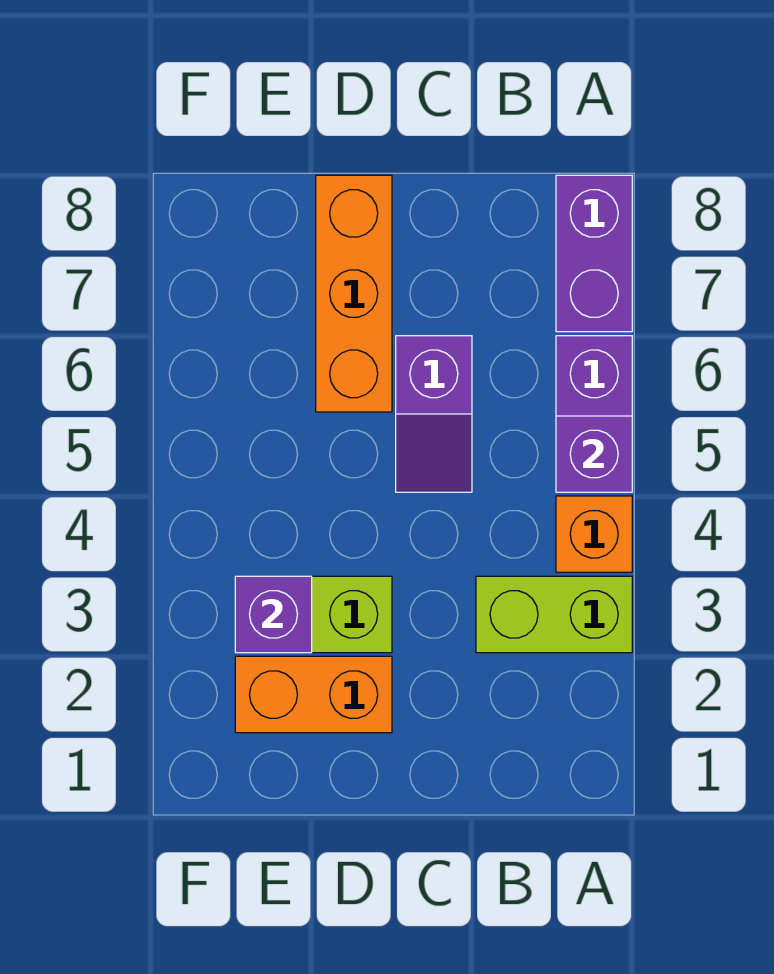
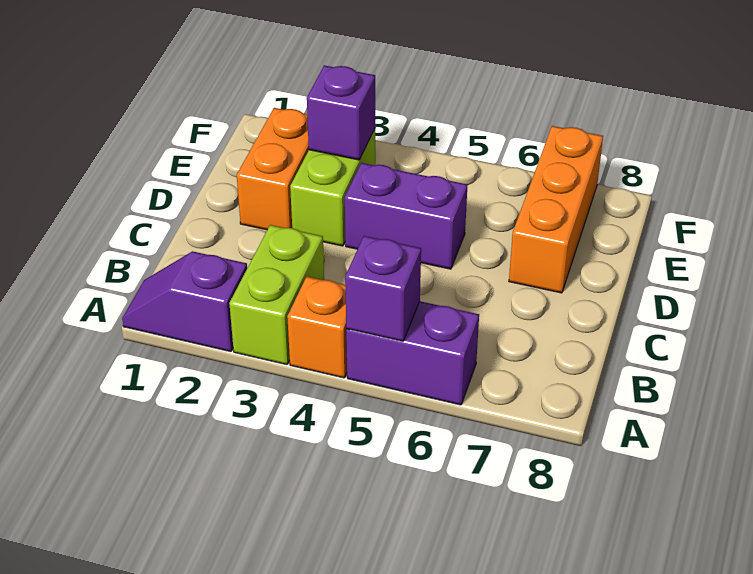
purple brick A7:A8 level 1 -> purple brick D4:D5 level 1
purple slope C5:C6 level 1 top 6 -> purple slope A1:A2 level 1 top 2
orange brick D6:D8 level 1 -> orange brick D7:F7 level 1

